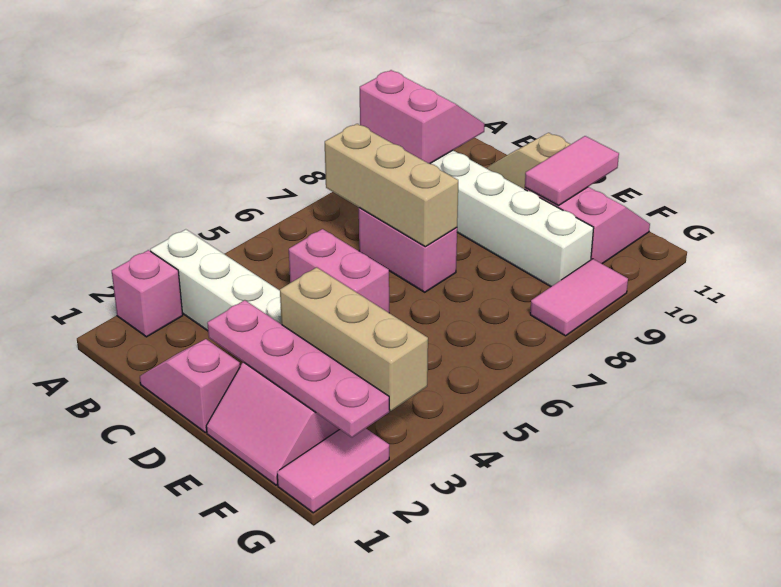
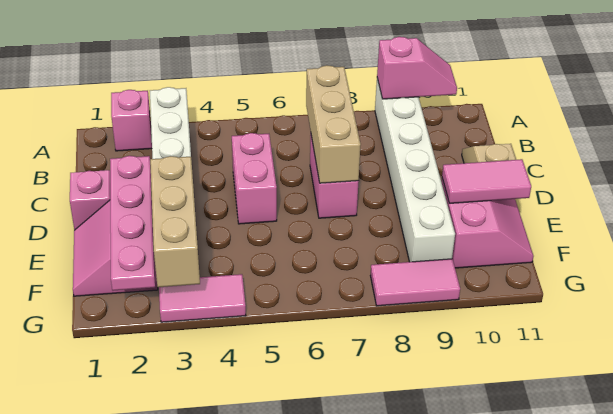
pink slope A9:B10 level 2 top 9 -> pink slope A9:A10 level 2 top 9
pink tile G1:G2 level 1 -> pink tile G3:G4 level 1

